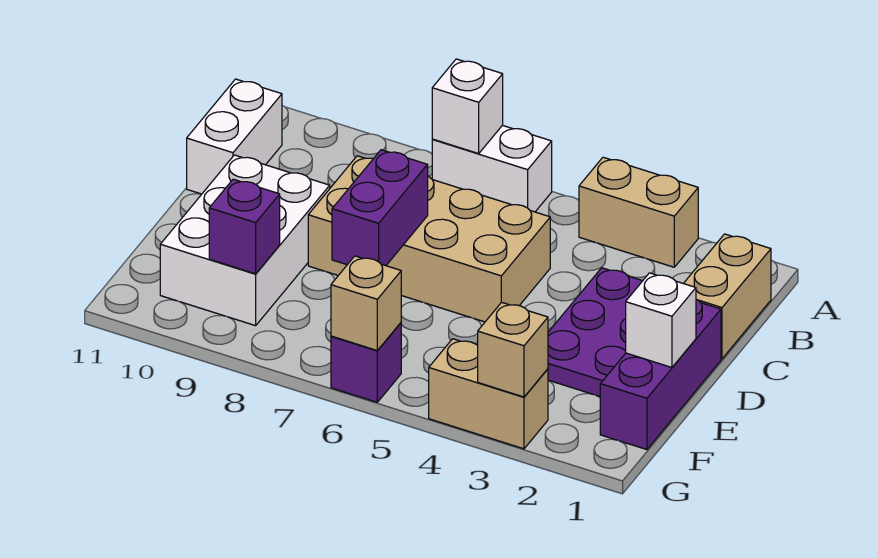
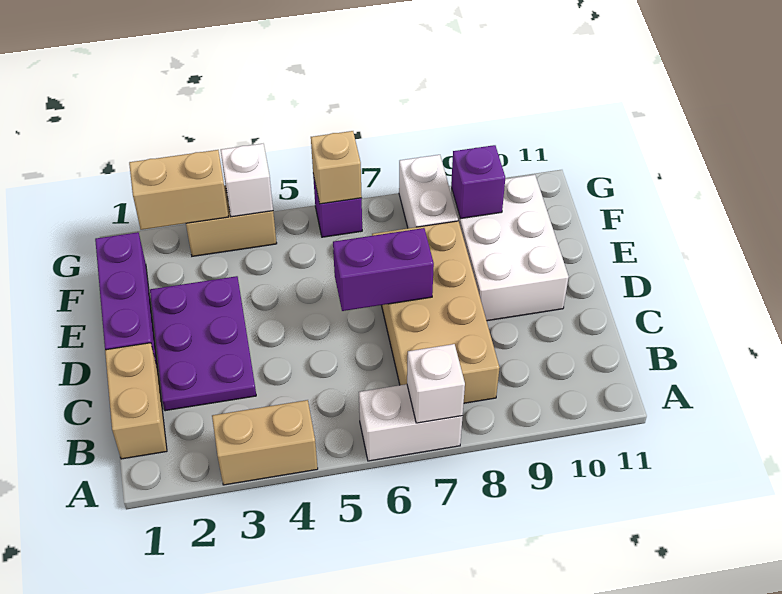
white brick B11:C11 level 1 -> white brick F8:G8 level 1
tan brick C5:D8 level 1 -> tan brick B7:E8 level 1
purple brick D7:E7 level 2 -> purple brick D6:D7 level 2
white brick E1 level 2 -> white brick G4 level 2
tan brick G3 level 2 -> tan brick G2:G3 level 2

